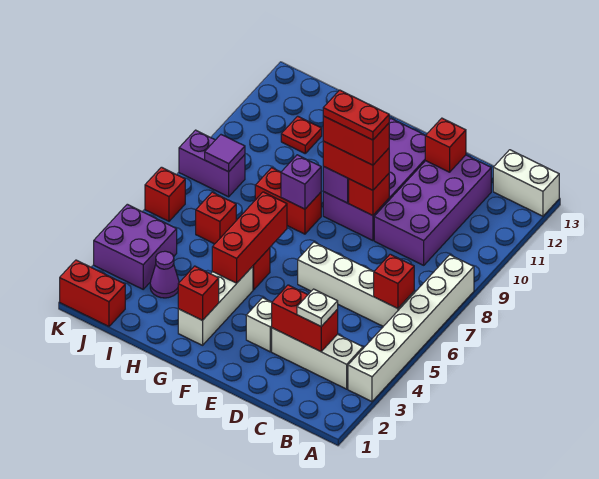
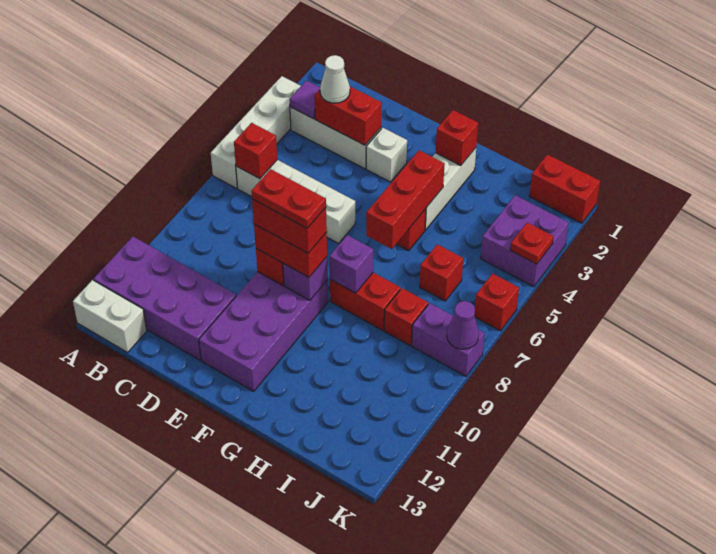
white brick A3:A8 level 1 -> white brick A3:A6 level 1
white plate C3 level 3 -> white cone C3 level 3
purple brick C9:D12 level 1 -> purple brick A11:D12 level 1
red brick D12 level 2 -> red brick I8 level 1
purple cone I3 level 1 -> purple cone K8 level 2
red plate I11 level 1 -> red plate K4 level 2
purple tile J8 level 2 -> purple tile B3 level 2

